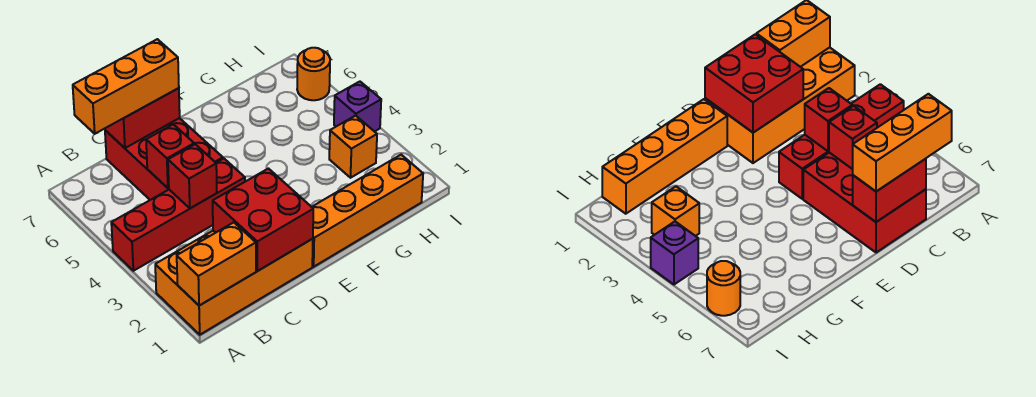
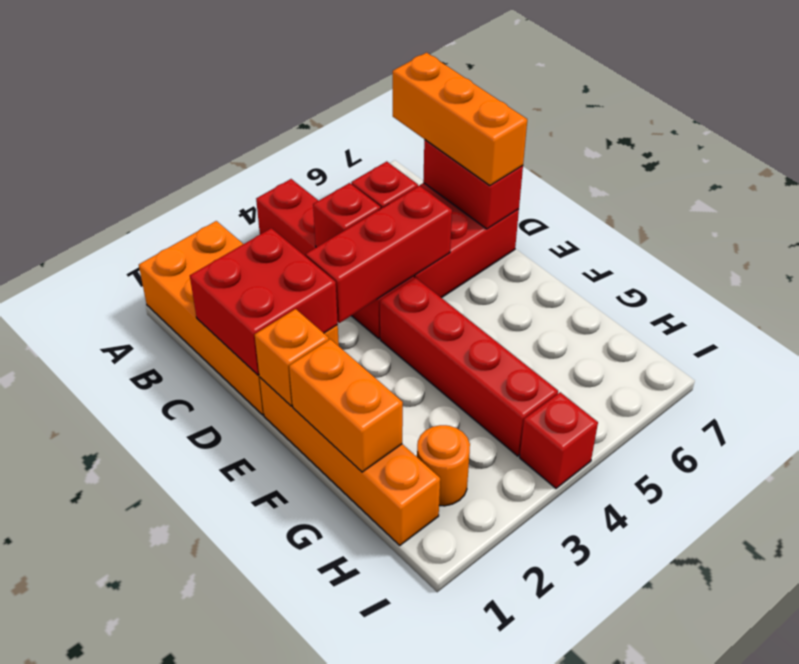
orange brick A1:B1 level 2 -> orange brick F1:G1 level 2
none -> red brick D3:D5 level 2
none -> red brick E4:H4 level 1
orange brick H3 level 1 -> orange brick E1 level 2
purple brick I4 level 1 -> red brick I4 level 1
orange round brick I6 level 1 -> orange round brick H2 level 1

